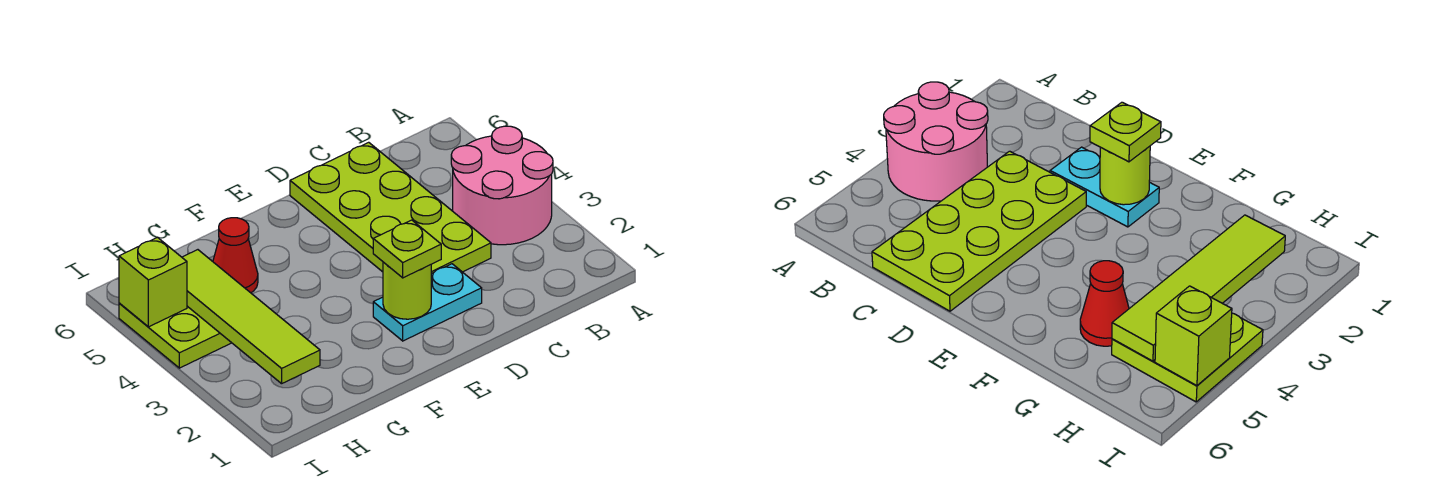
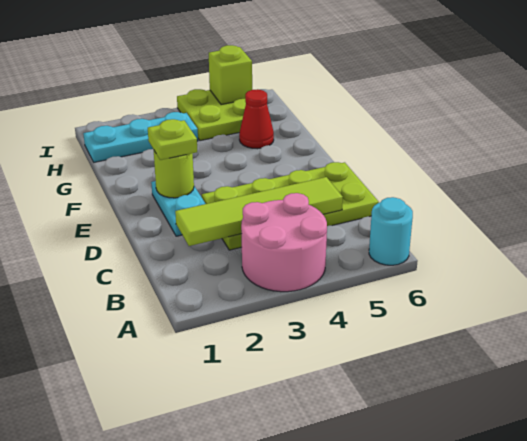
none -> cyan round brick A6 level 1
none -> cyan plate H1:H3 level 1
lime tile H2:H5 level 2 -> lime tile C2:C5 level 2

